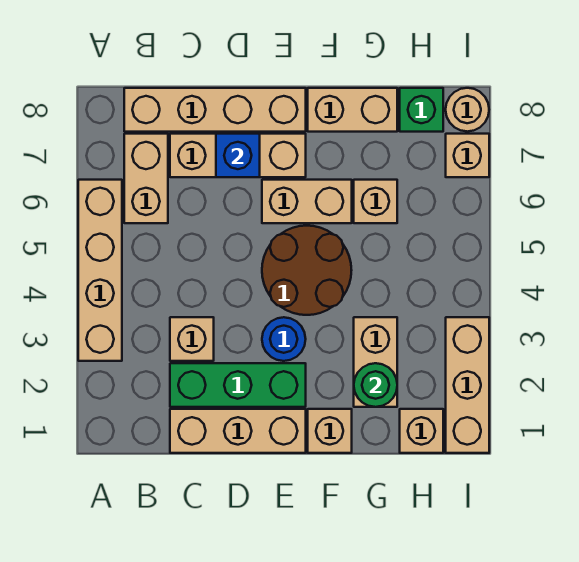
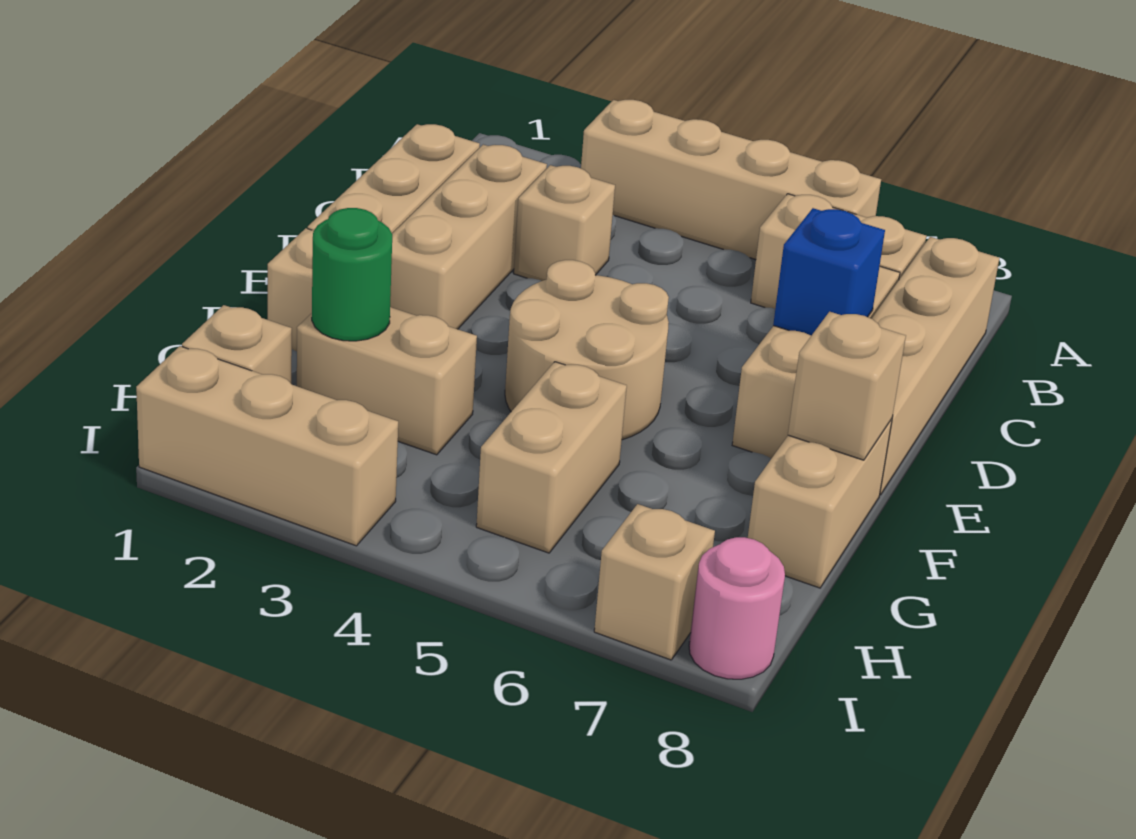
green brick C2:E2 level 1 -> tan brick C2:E2 level 1
blue round brick E3 level 1 -> none
brown round brick E4:F5 level 1 -> tan round brick E4:F5 level 1
tan brick E6:F6 level 1 -> tan brick G5:H5 level 1
tan brick G6 level 1 -> tan brick F8 level 2
green brick H8 level 1 -> none
tan round brick I8 level 1 -> pink round brick I8 level 1

